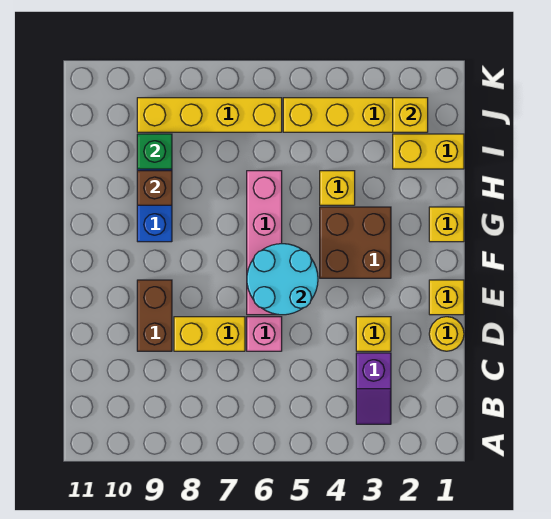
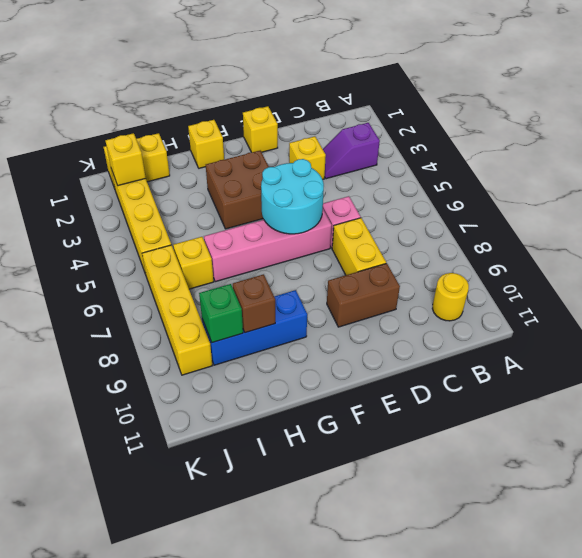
purple slope B3:C3 level 1 top C -> purple slope B3:C3 level 1 top B
yellow round brick D1 level 1 -> yellow round brick B10 level 1
yellow brick H4 level 1 -> yellow brick I6 level 1
yellow brick I1:I2 level 1 -> yellow brick I1:J1 level 1

